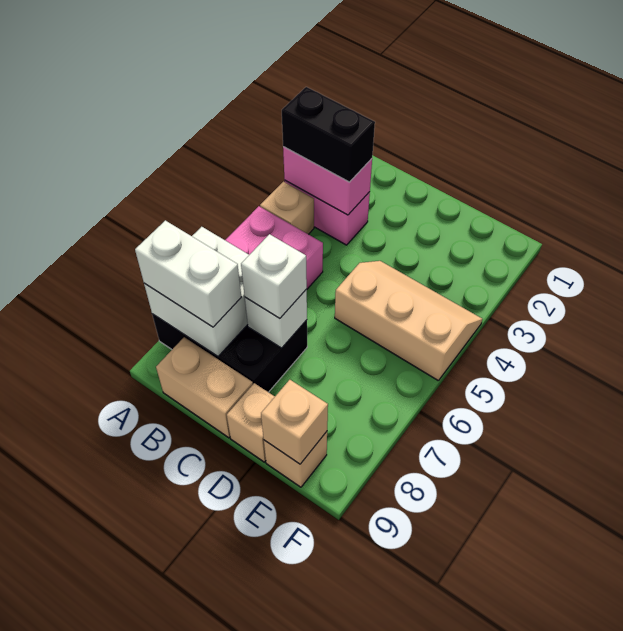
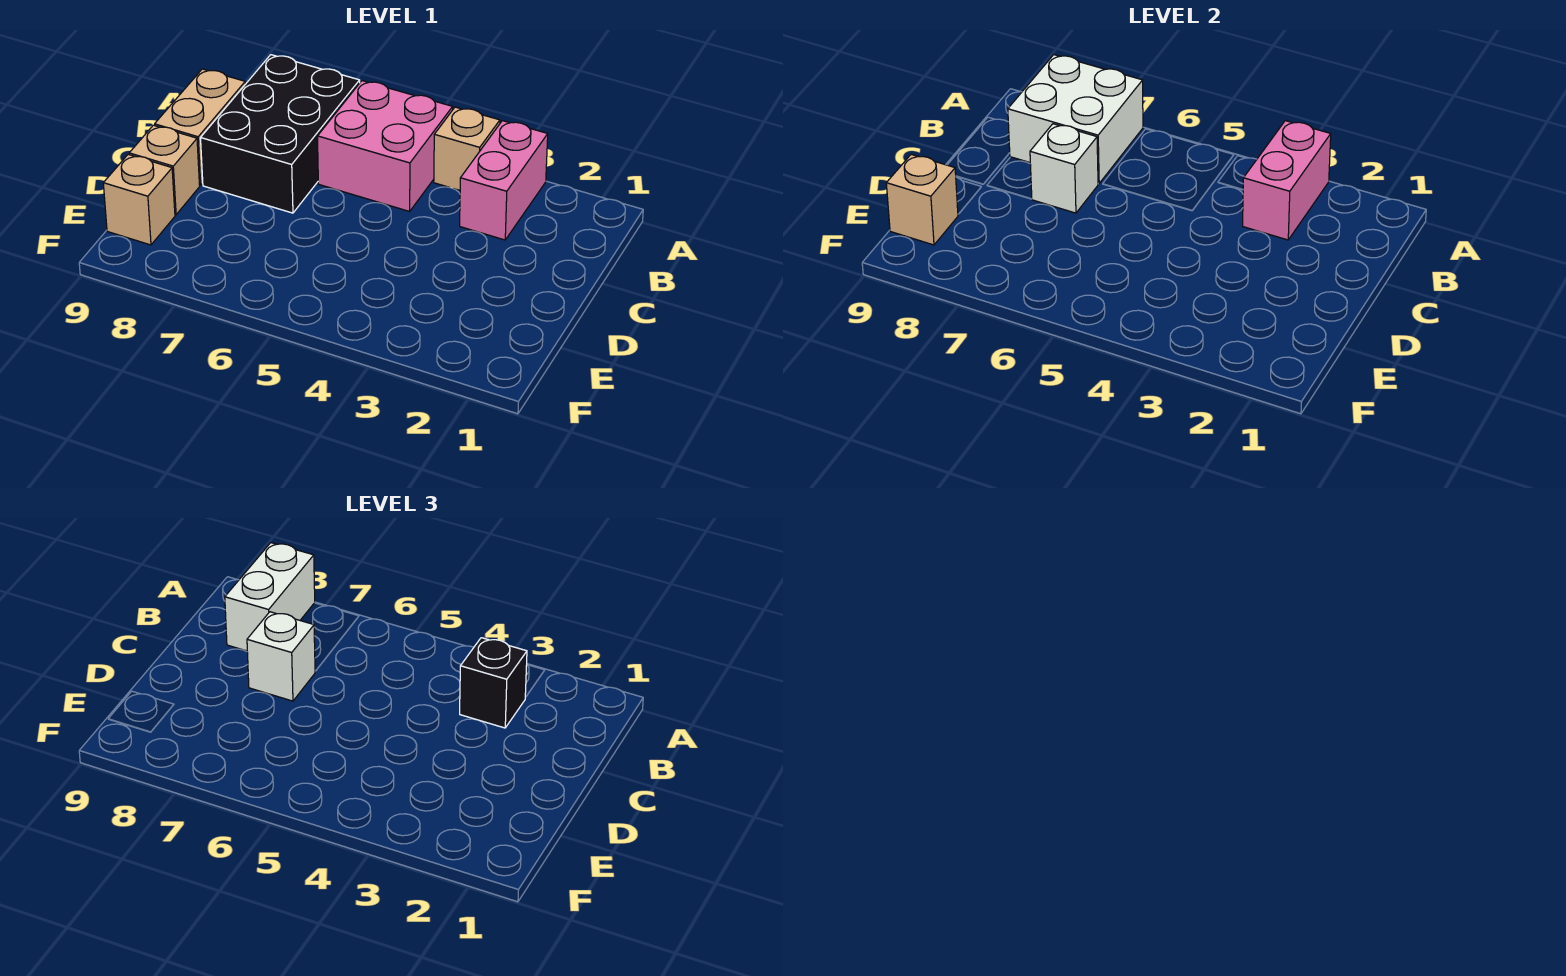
black brick A3:B3 level 3 -> black brick B3 level 3
tan slope D4:F5 level 1 top 5 -> none

